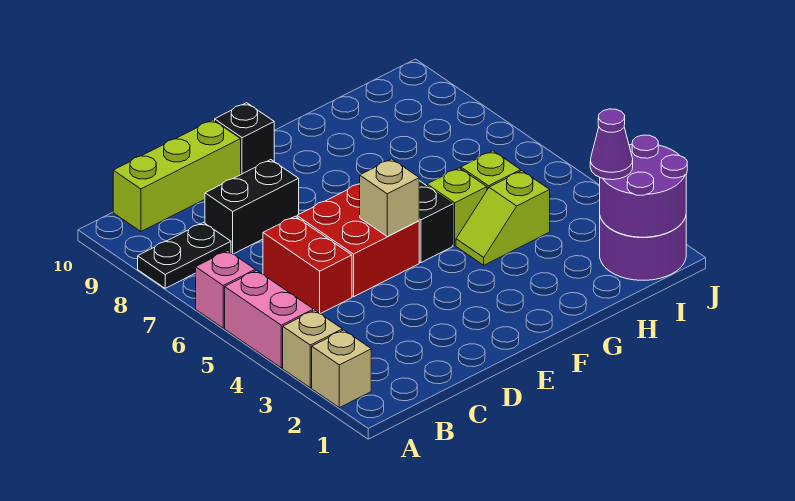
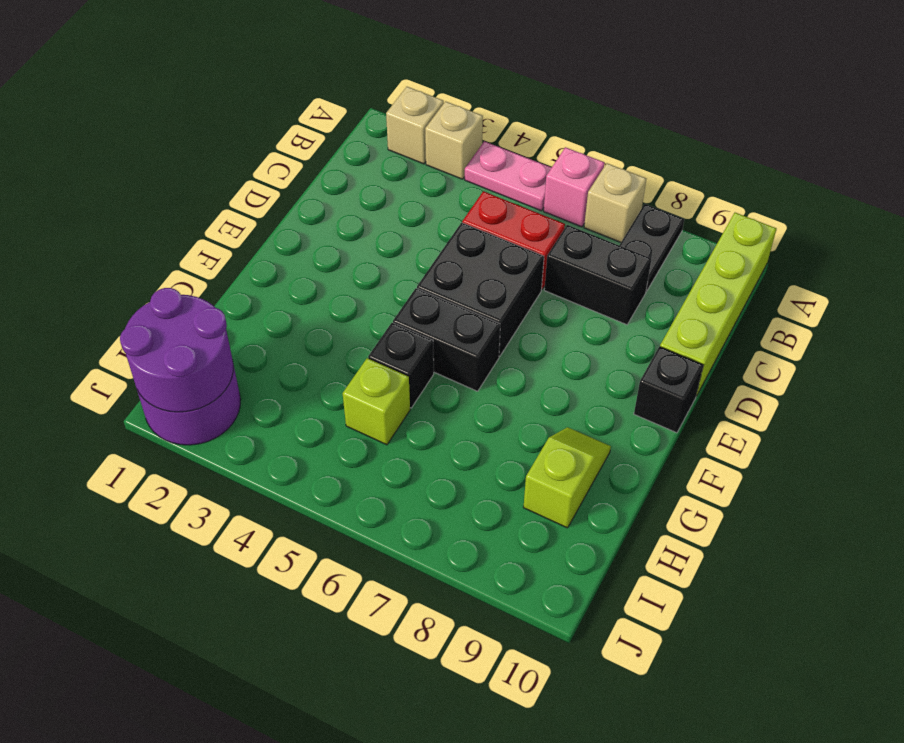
pink brick A4:A5 level 1 -> pink plate A4:A5 level 1
lime brick B10:D10 level 1 -> lime brick A10:D10 level 1
black brick C8:D8 level 1 -> black brick C7:C8 level 1
red brick D5:E6 level 1 -> black brick D5:E6 level 1
tan brick E5 level 2 -> tan brick A7 level 1
lime slope G4:H4 level 1 top H -> lime slope G9:H9 level 1 top H
lime brick G5 level 1 -> black brick G5 level 1
purple cone I2 level 3 -> none

